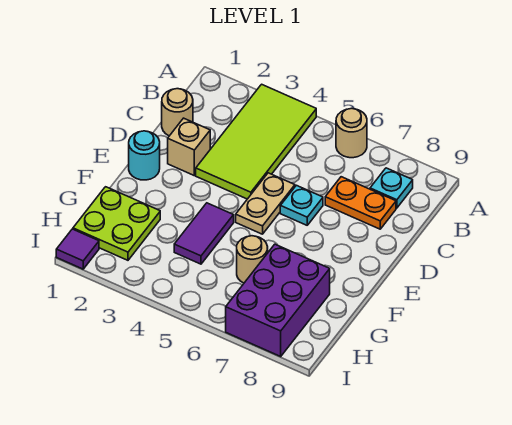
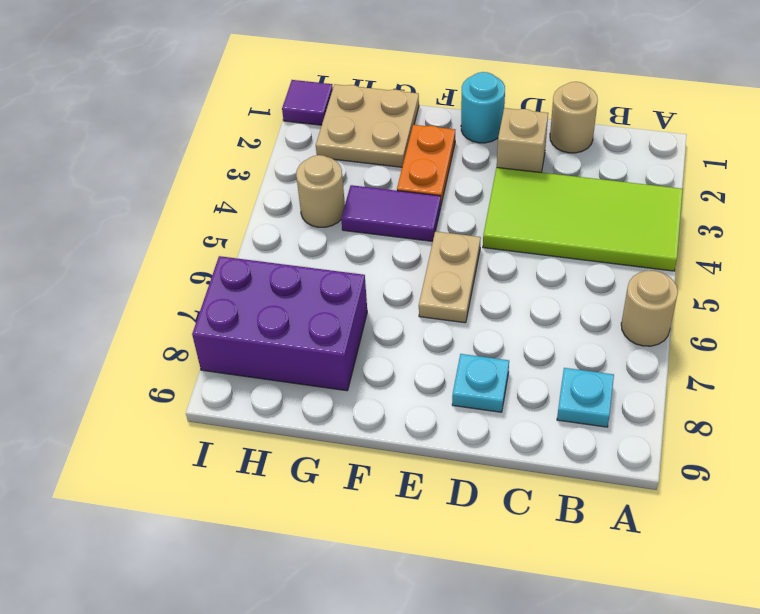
orange plate C7:C8 level 1 -> orange plate F2:F3 level 1
tan plate D5:E5 level 1 -> tan plate E5:E6 level 1
cyan plate D6 level 1 -> cyan plate D8 level 1
lime plate G1:H2 level 1 -> tan plate G1:H2 level 1
tan round brick G6 level 1 -> tan round brick H4 level 1

